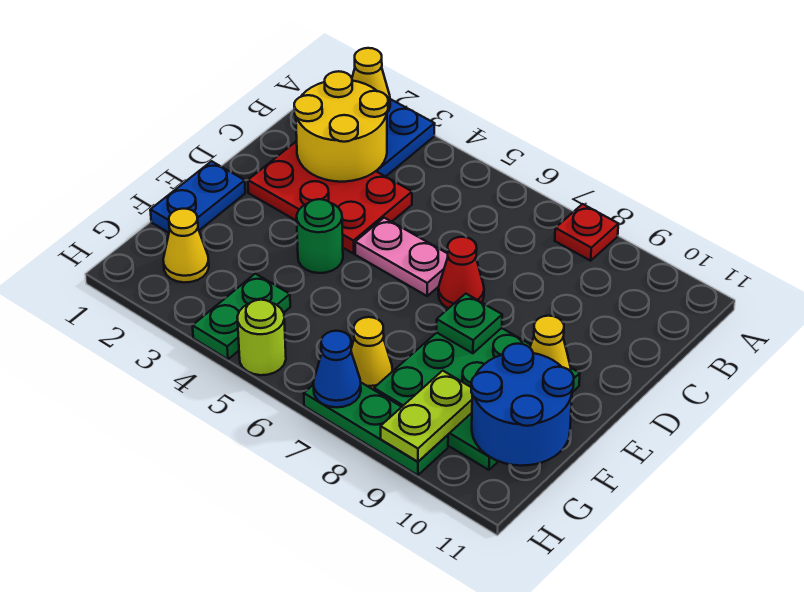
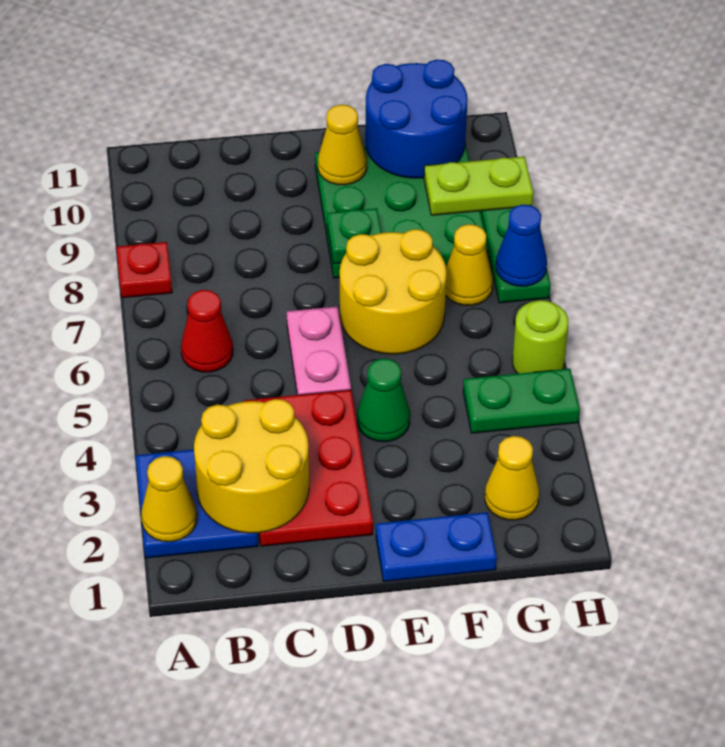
red cone D7 level 1 -> red cone B6 level 1
green round brick E4 level 1 -> green cone E4 level 1
none -> yellow round brick E6:F7 level 1

